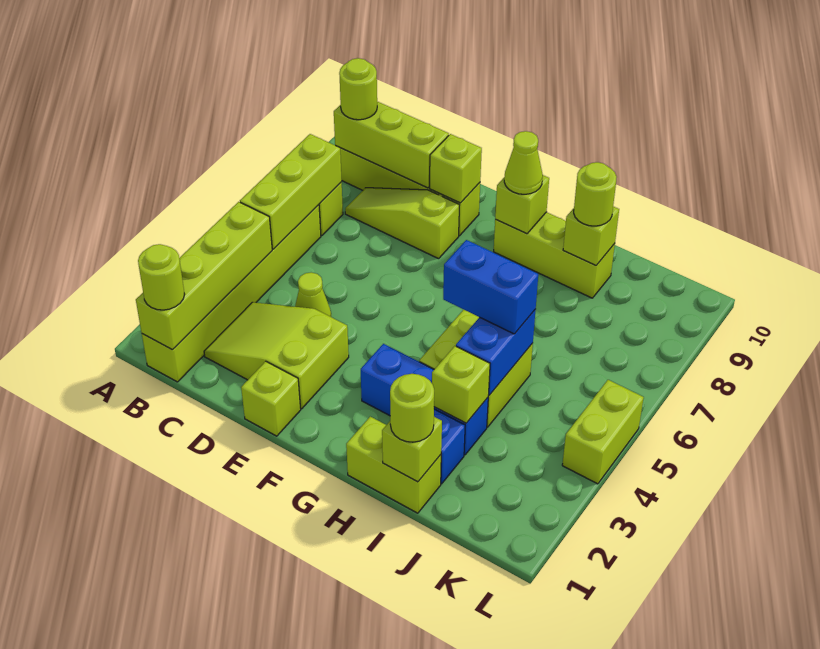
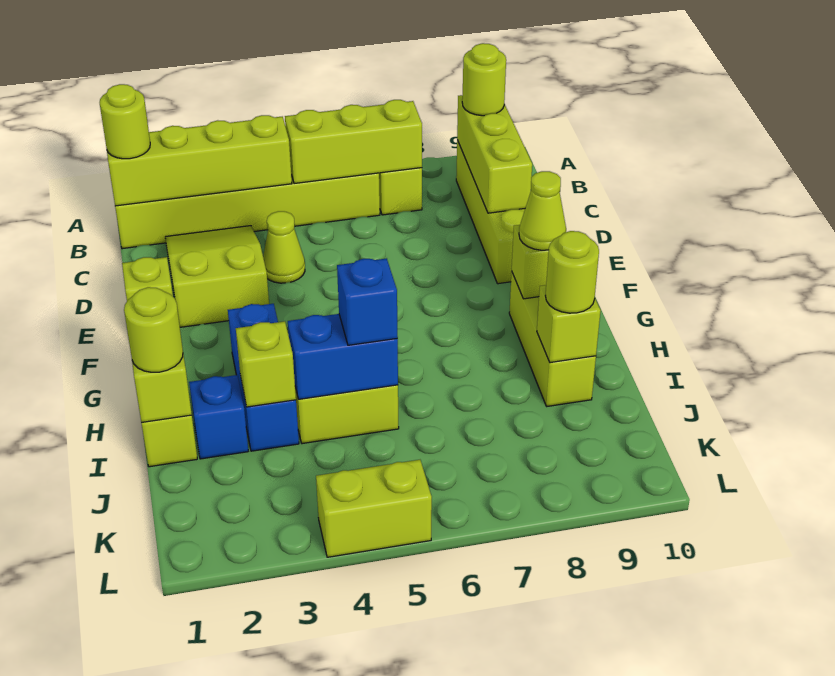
lime slope C8:E8 level 1 top E -> none
lime brick E9 level 2 -> none
blue brick H5:I5 level 3 -> blue brick I5 level 3

